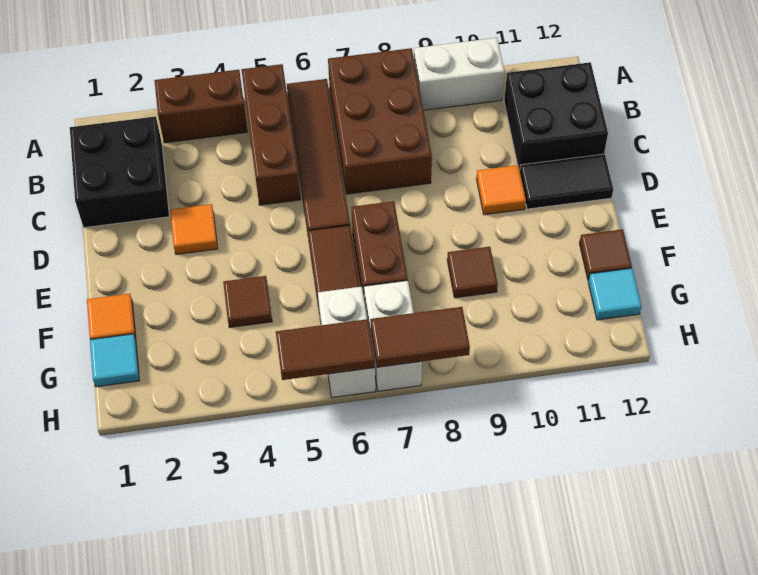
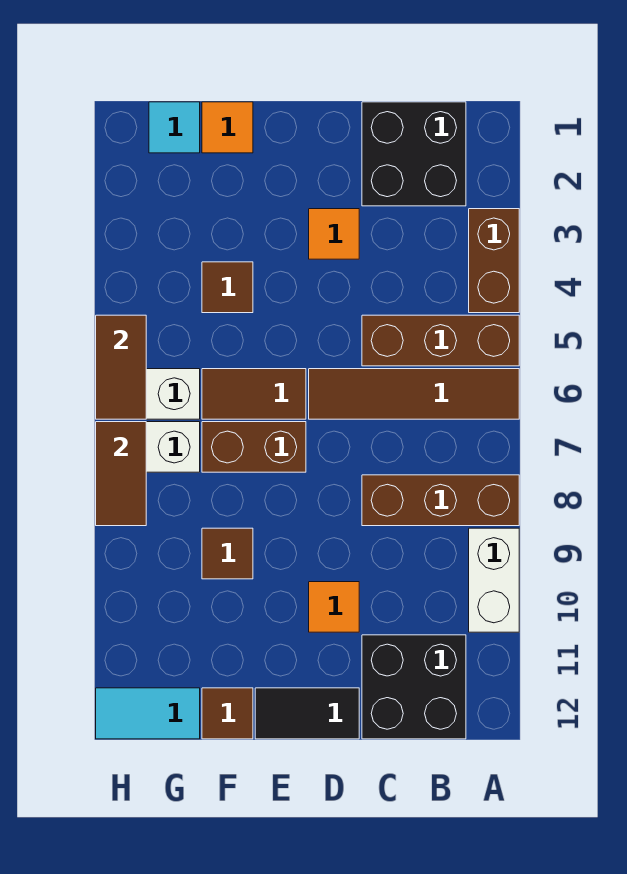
brown brick A7:C8 level 1 -> brown brick A8:C8 level 1
black tile D11:D12 level 1 -> black tile D12:E12 level 1
cyan tile G12 level 1 -> cyan tile G12:H12 level 1

